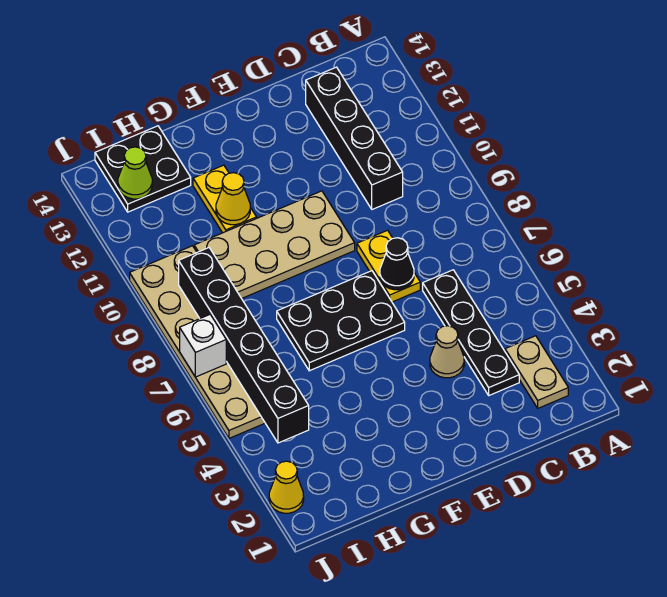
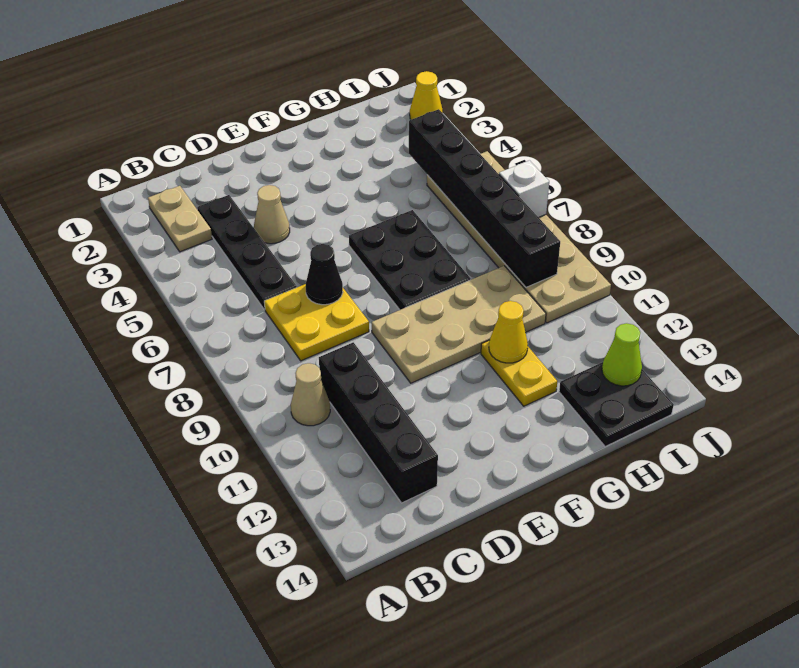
none -> tan cone B10 level 1
yellow plate D7:D8 level 1 -> yellow plate C7:D8 level 1
black plate E6:G7 level 1 -> black plate F6:G8 level 1

